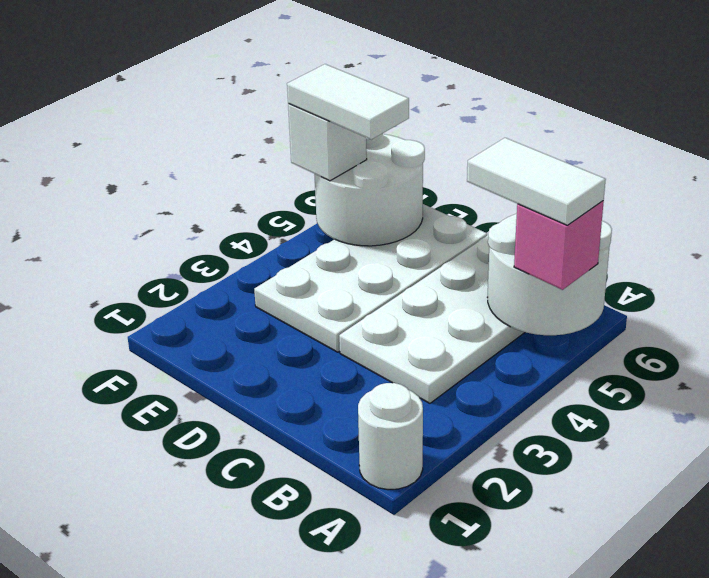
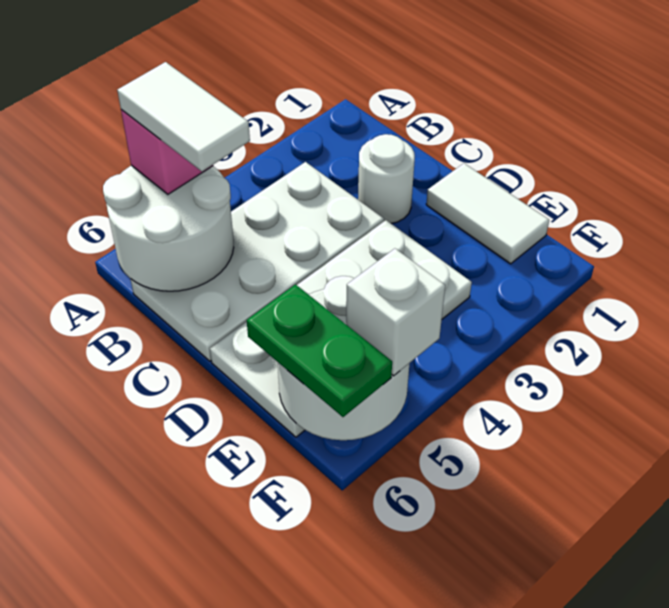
white round brick A1 level 1 -> white round brick C2 level 1
white tile E5:F5 level 4 -> white tile D1:E1 level 1
none -> green plate E6:F6 level 3

